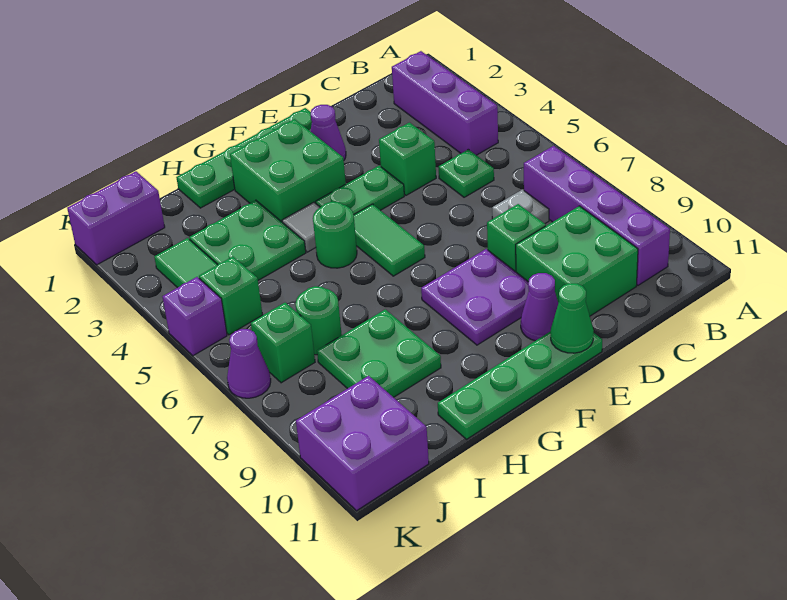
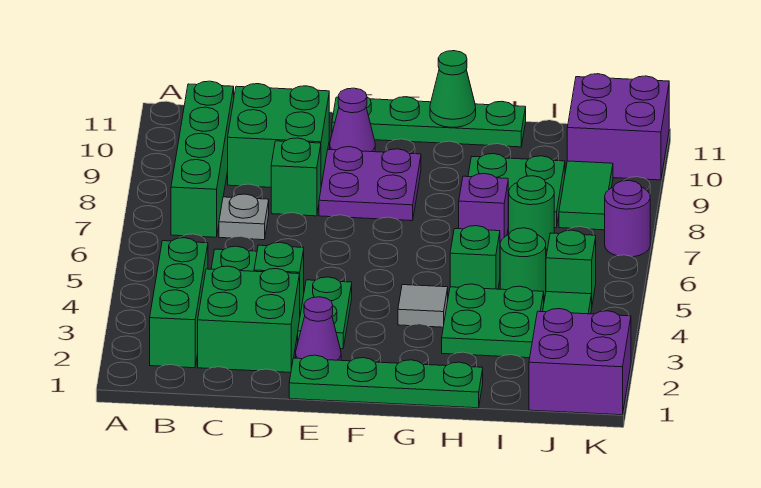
purple brick B2:B4 level 1 -> green brick B2:B4 level 1
purple brick B7:B10 level 1 -> green brick B7:B10 level 1
green plate E4:F4 level 1 -> green plate E3:E4 level 1
green cone E11 level 2 -> green cone G11 level 2
green brick F2:G3 level 1 -> green brick C2:D3 level 1
green tile F5:F6 level 1 -> green tile J8:J9 level 1
green round brick G5 level 1 -> green round brick I5 level 1
purple brick J1:K1 level 1 -> purple brick J1:K2 level 1
green brick J7 level 1 -> green brick H5 level 1
purple brick K5 level 1 -> purple brick H7 level 1
purple cone K7 level 1 -> purple round brick K7 level 1

